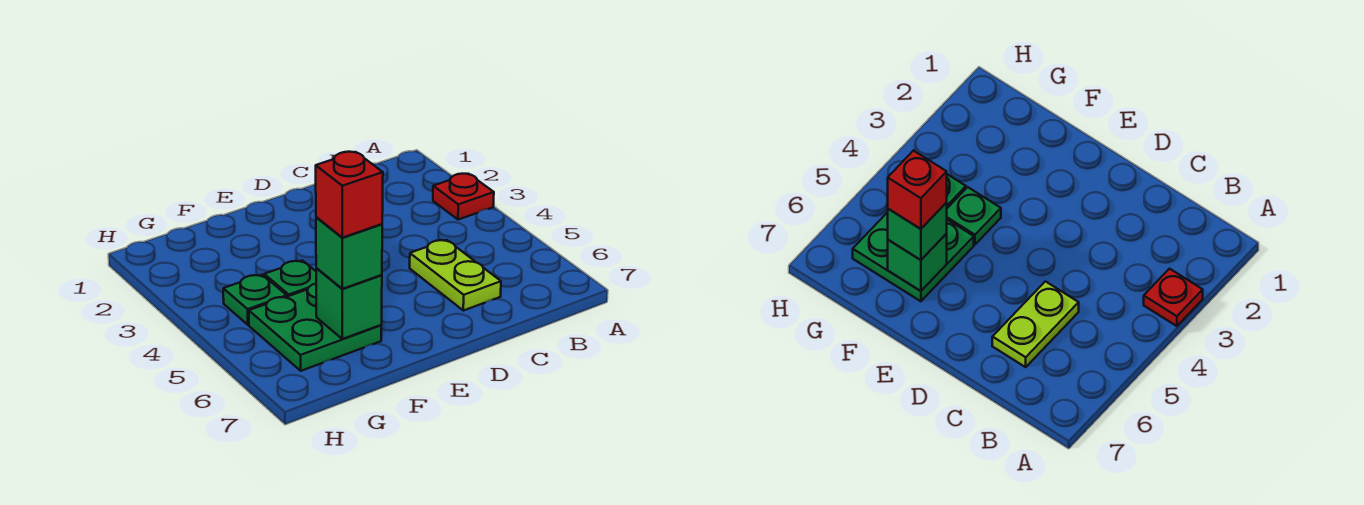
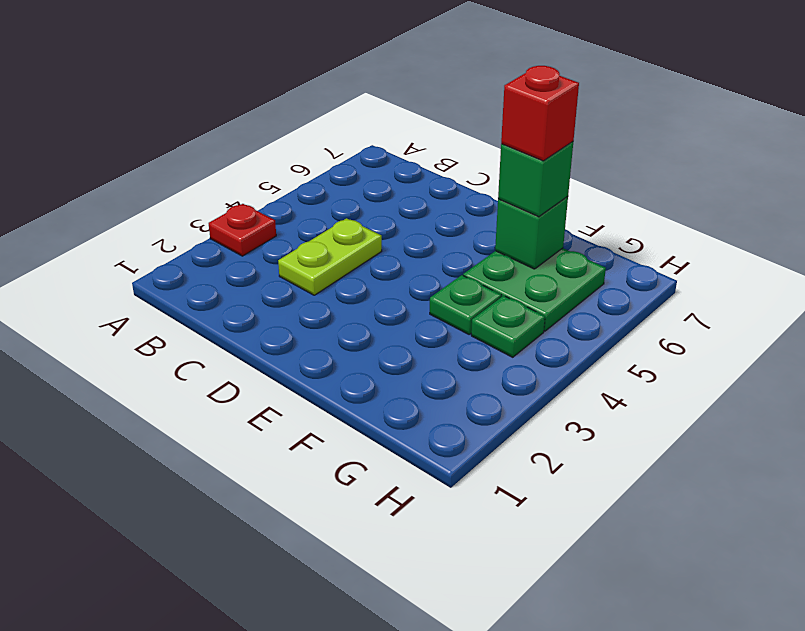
lime plate C5:C6 level 1 -> lime plate C3:C4 level 1

